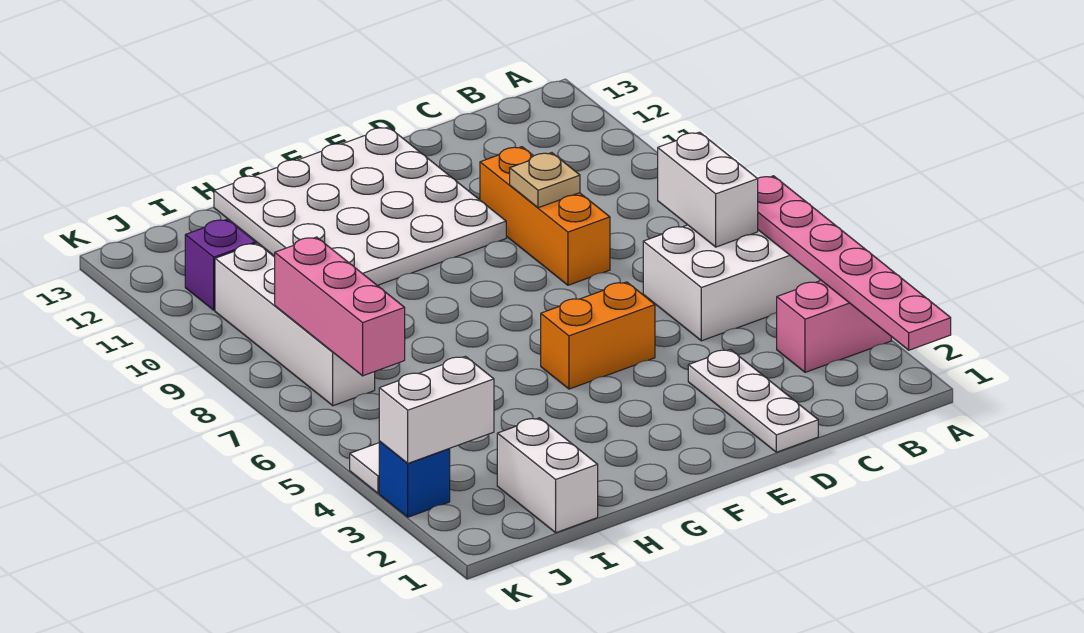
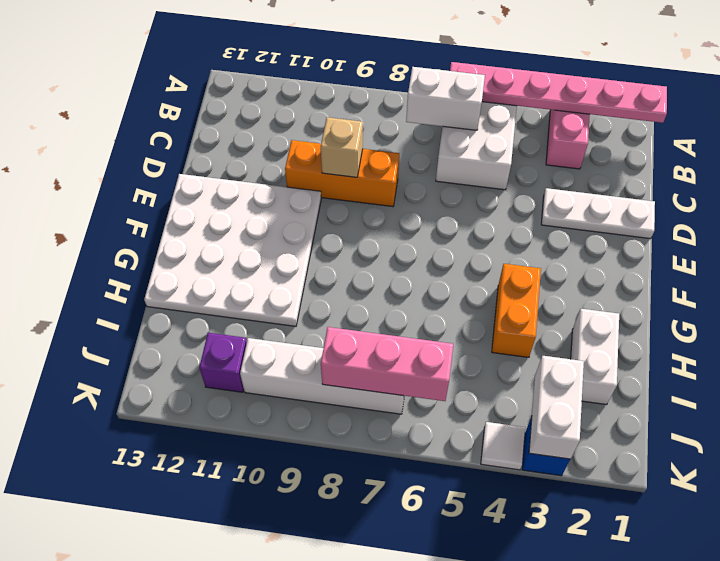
tan plate D9 level 2 -> tan brick D9 level 2
orange brick E5:F5 level 1 -> orange brick G4:H4 level 1
white brick I1:I2 level 1 -> white brick H2:I2 level 1

